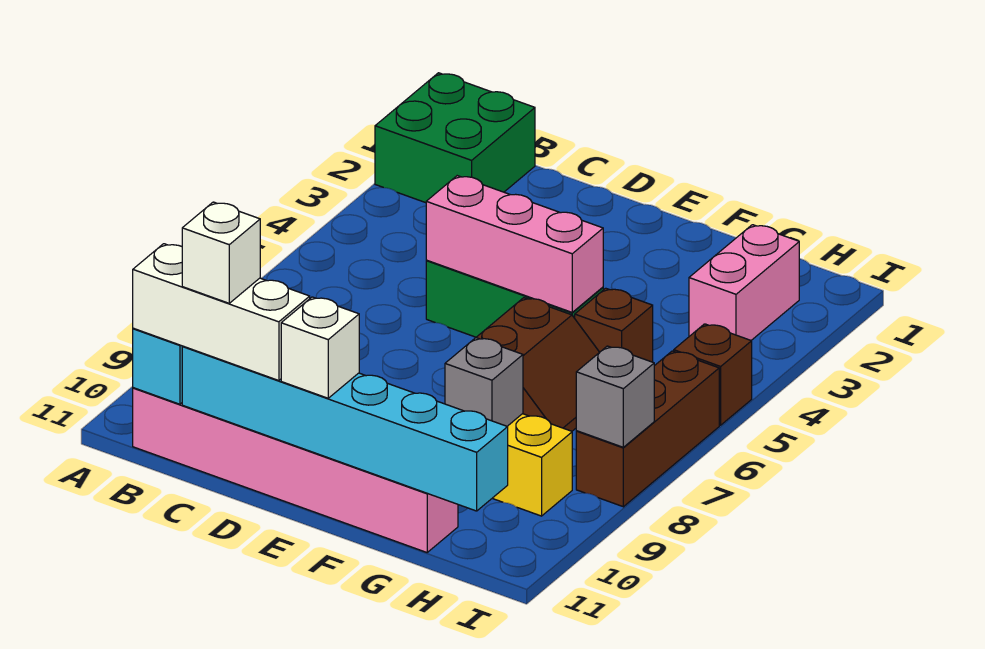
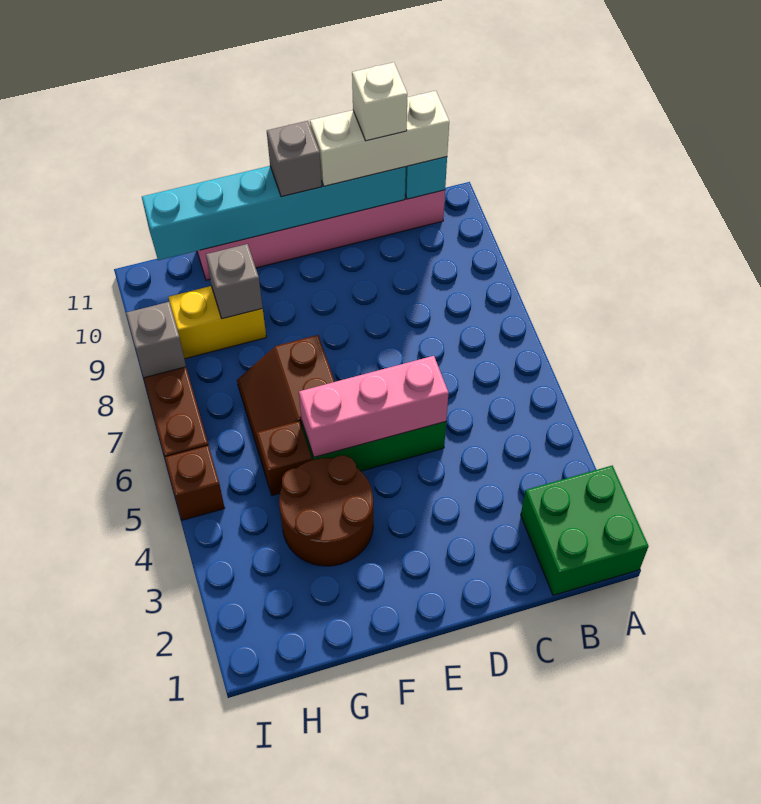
white brick E11 level 3 -> grey brick E11 level 3
none -> brown round brick F3:G4 level 1
pink brick H2:H3 level 1 -> none

